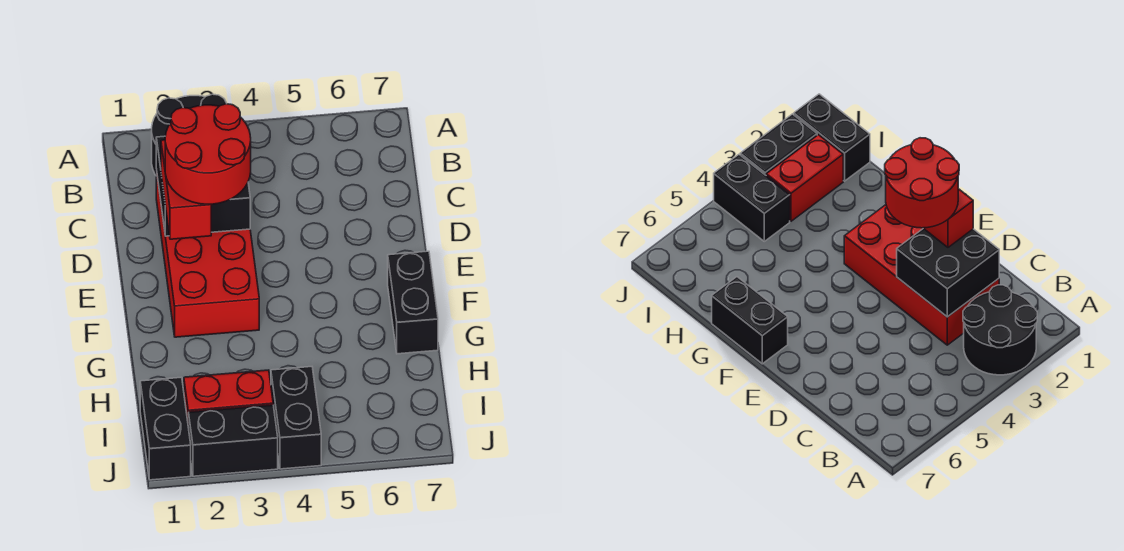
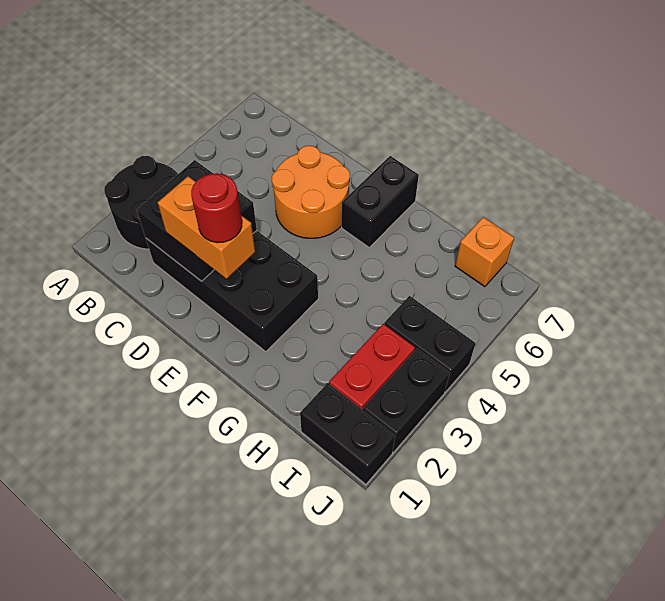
red brick C2:F3 level 1 -> black brick C2:F3 level 1
red brick D2:E2 level 3 -> orange brick D2:E2 level 3
red round brick D2:E3 level 4 -> red round brick E2 level 4
none -> orange round brick D5:E6 level 1
black brick F7:G7 level 1 -> black brick F6:F7 level 1
none -> orange brick I7 level 1

